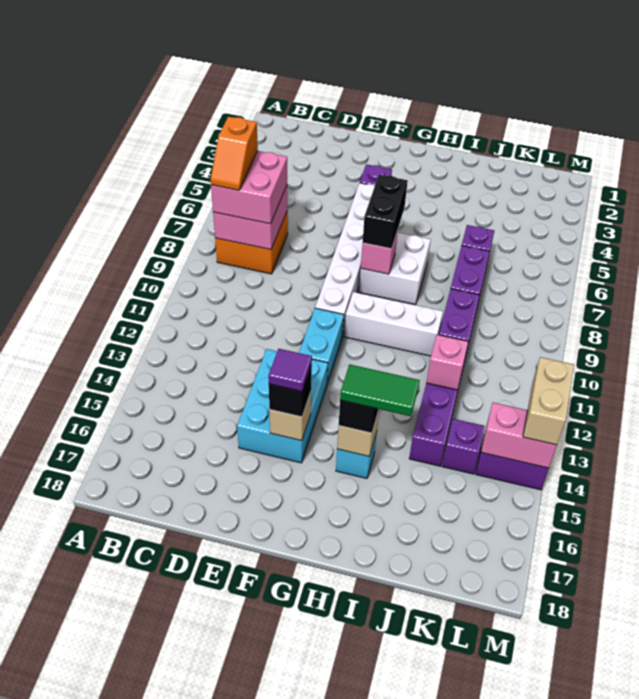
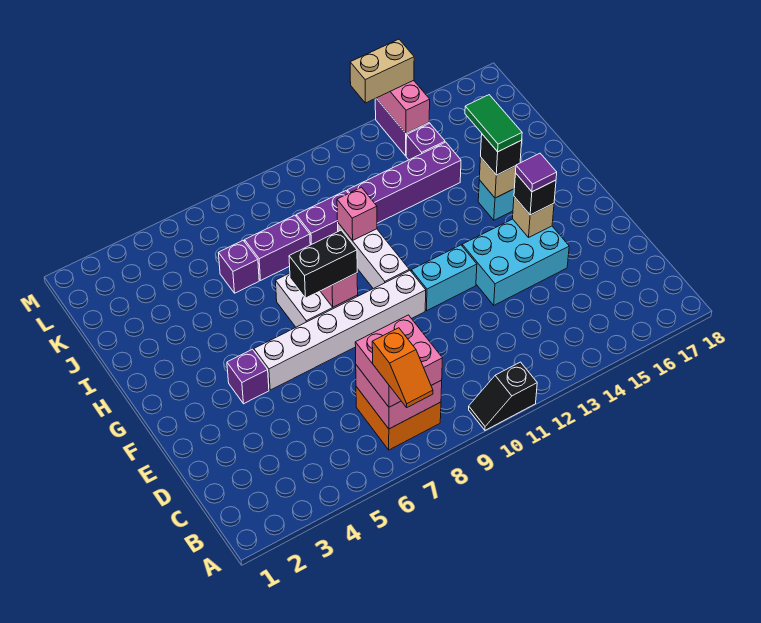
none -> black slope A10:A11 level 1 top 11
orange slope B7:B8 level 4 top 7 -> orange slope A7:B7 level 4 top B
pink brick J12 level 2 -> pink brick I10 level 2

